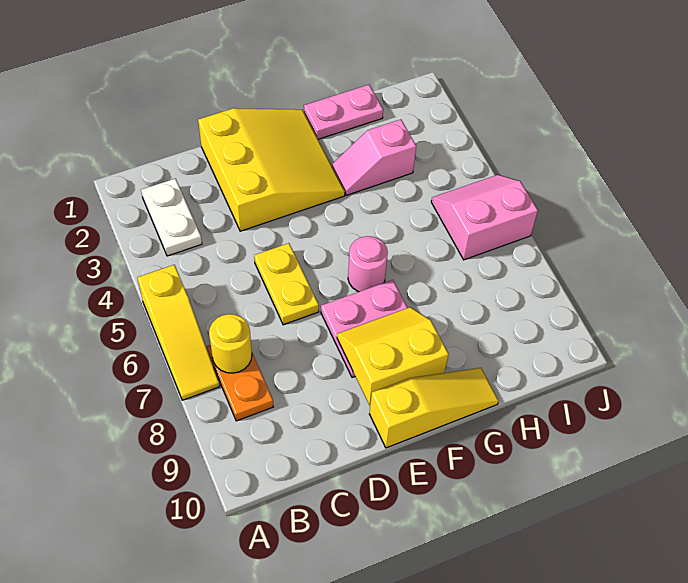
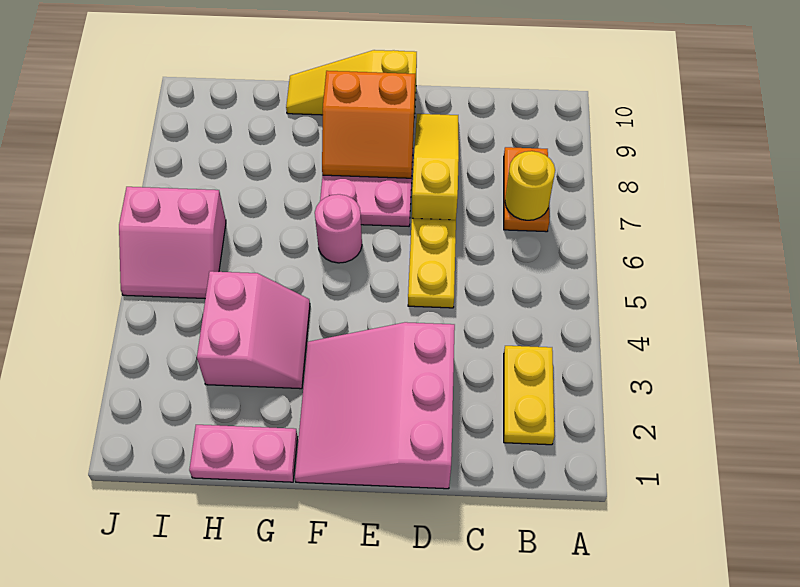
yellow slope A5:A7 level 1 top 5 -> yellow slope D7:D9 level 1 top 7
white plate B2:B3 level 1 -> yellow plate B2:B3 level 1
yellow slope D1:F3 level 1 top D -> pink slope D1:F3 level 1 top D
yellow slope E8:F9 level 2 top 9 -> orange slope E8:F9 level 2 top 9
pink slope G3:H3 level 1 top H -> pink slope G3:H4 level 1 top H

